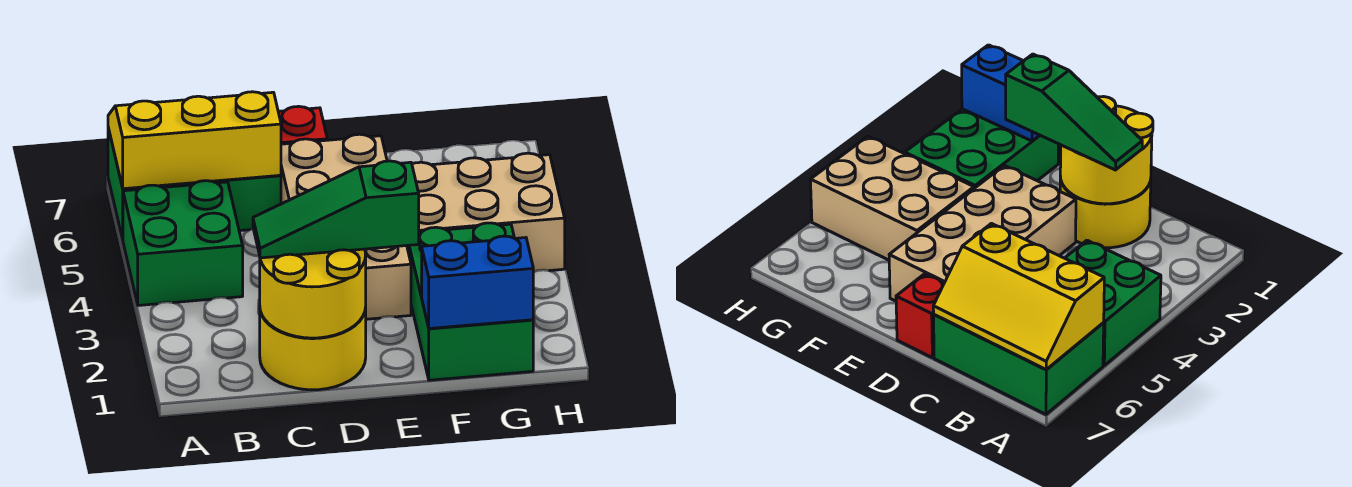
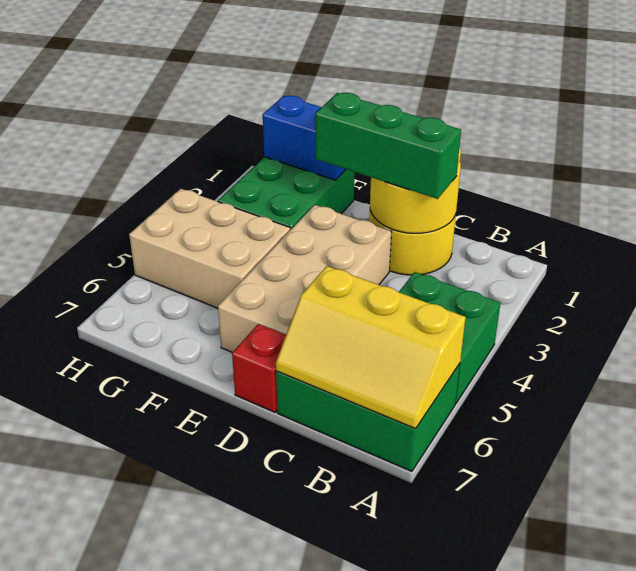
green slope C2:E2 level 3 top E -> green brick C2:E2 level 3

